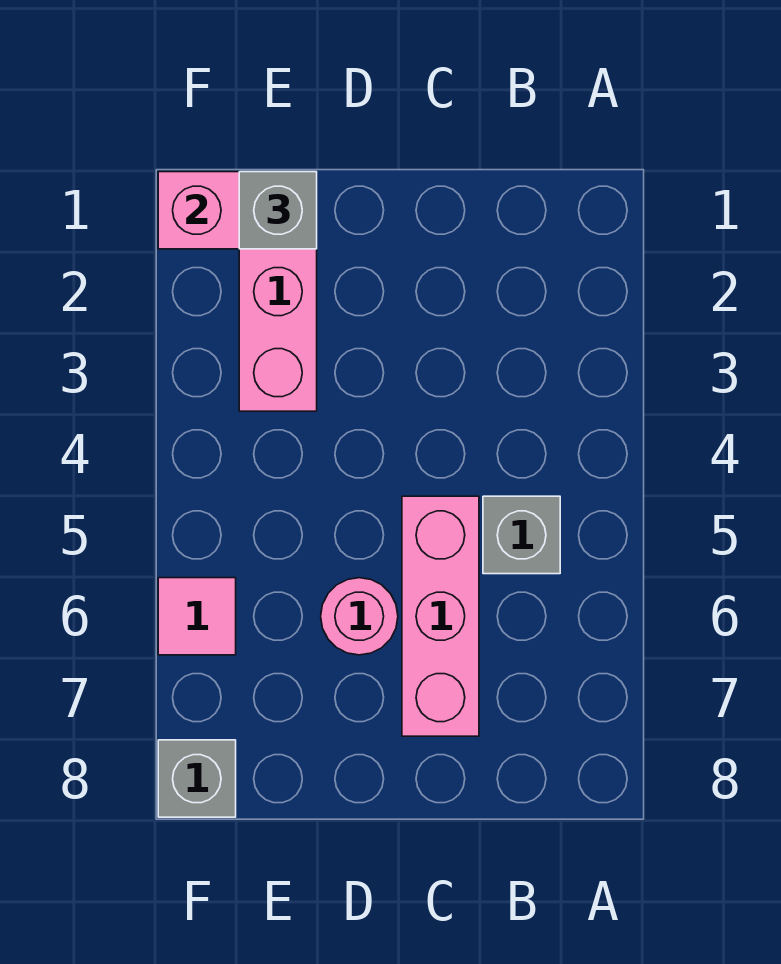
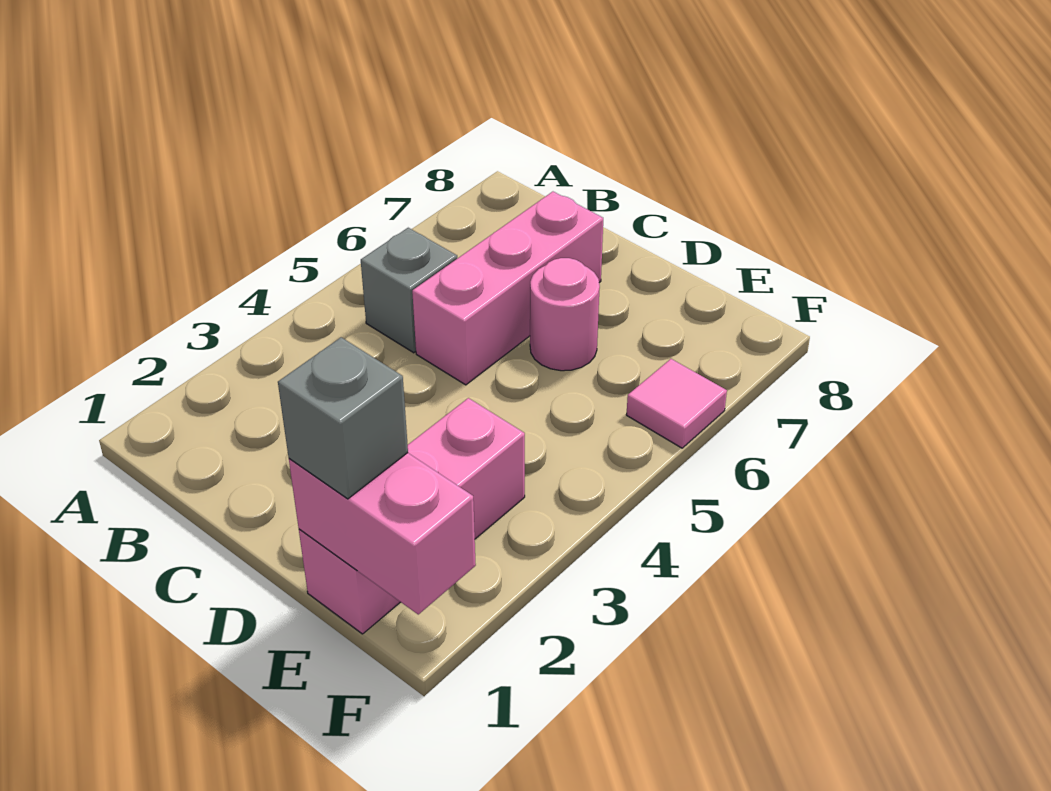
grey brick F8 level 1 -> none

